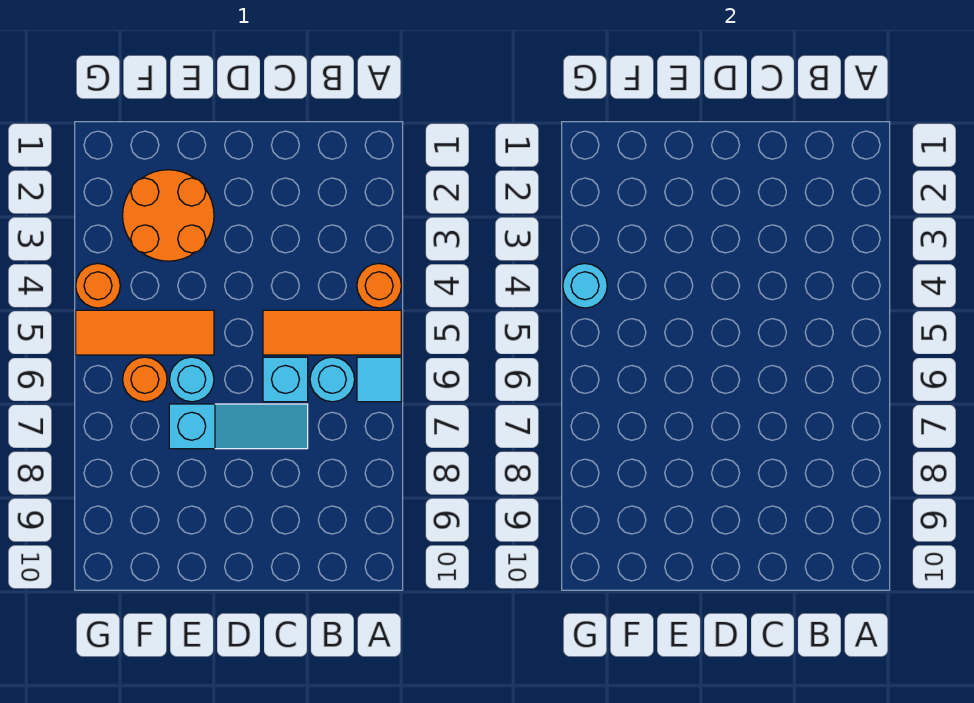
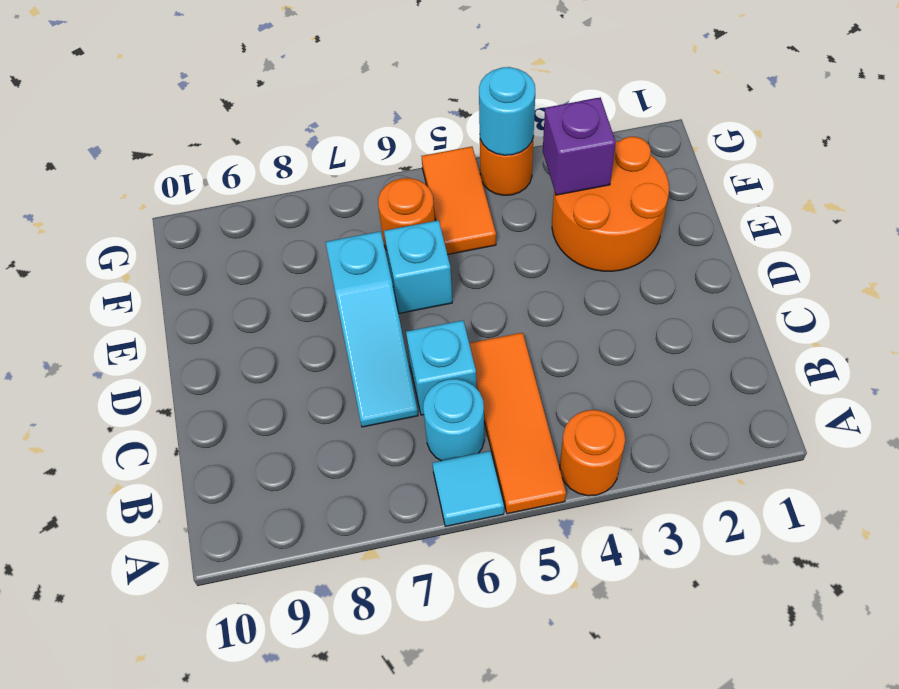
orange tile E5:G5 level 1 -> orange tile F5:G5 level 1
cyan round brick E6 level 1 -> cyan brick E6 level 1
none -> purple brick F3 level 2

